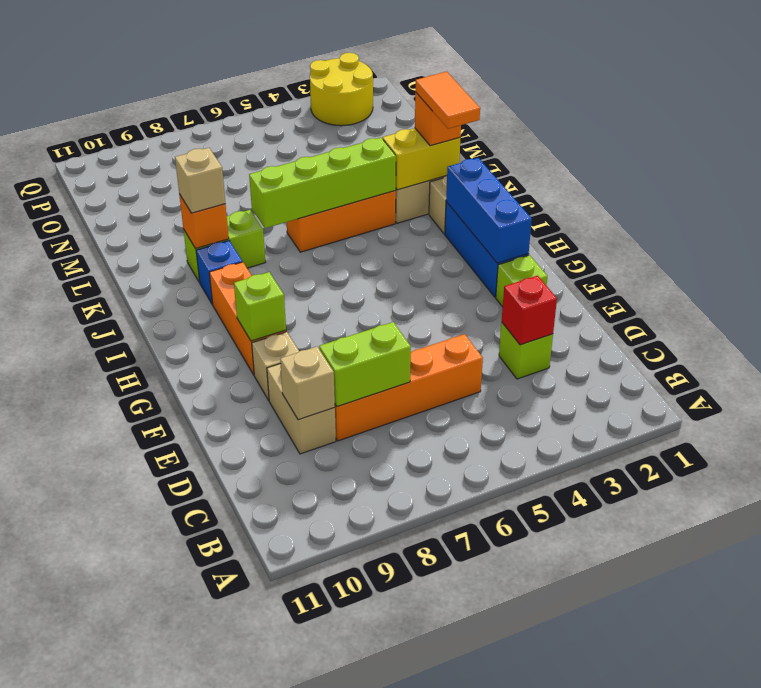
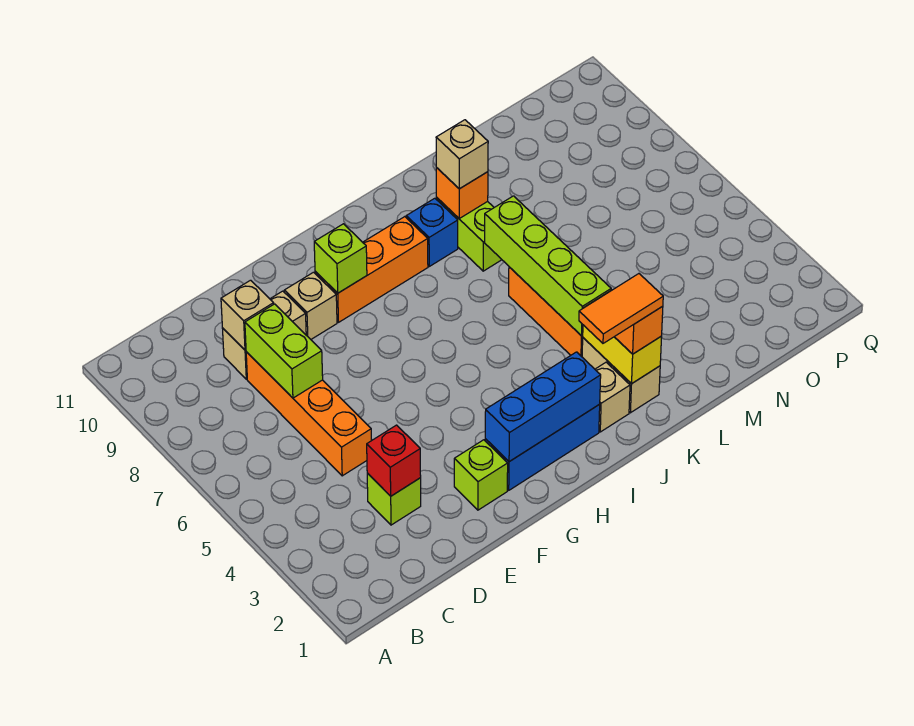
yellow round brick P2:Q3 level 1 -> none

